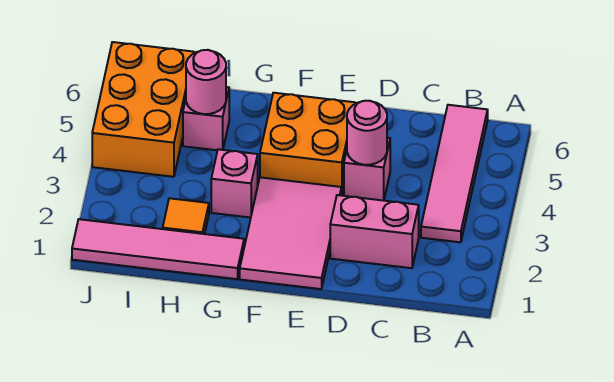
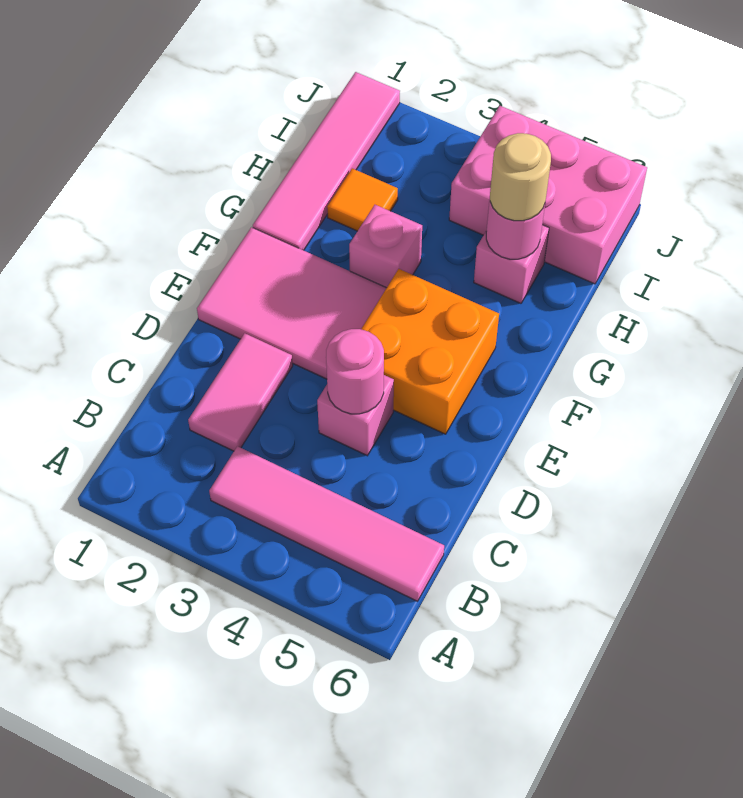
pink brick C2:D2 level 1 -> pink tile C2:D2 level 1
none -> tan round brick H5 level 3
orange brick I4:J6 level 1 -> pink brick I4:J6 level 1

